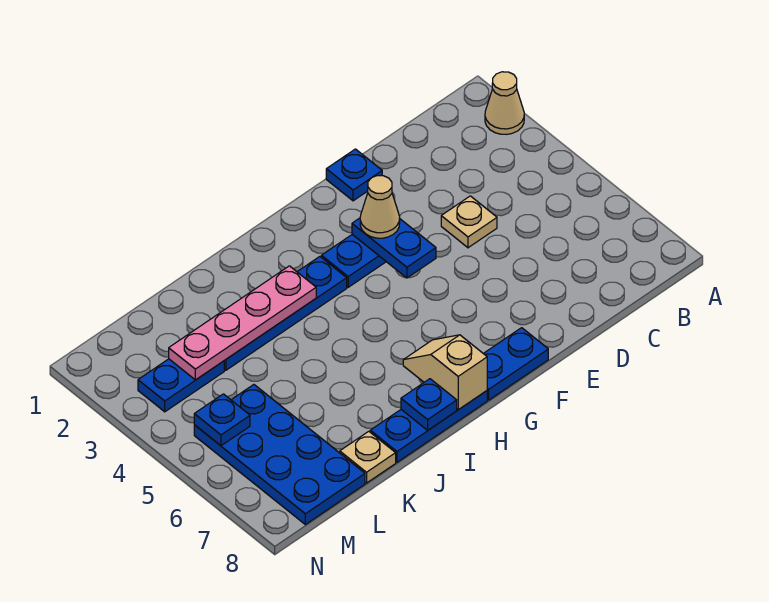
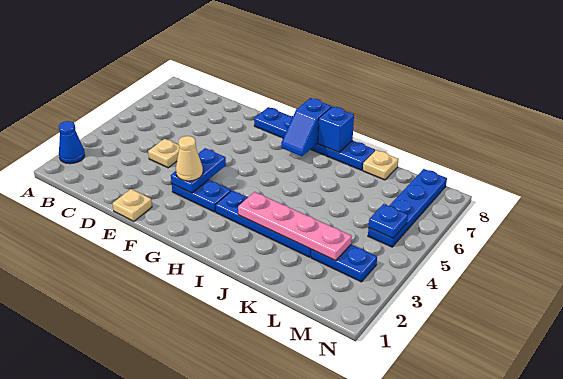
tan cone A2 level 1 -> blue cone A2 level 1
blue plate E1 level 1 -> tan plate E1 level 1
tan slope H7:H8 level 2 top 8 -> blue slope H7:H8 level 2 top 8
blue plate I8 level 2 -> blue brick I8 level 2
blue plate L5:M8 level 1 -> blue plate M5:M8 level 1

